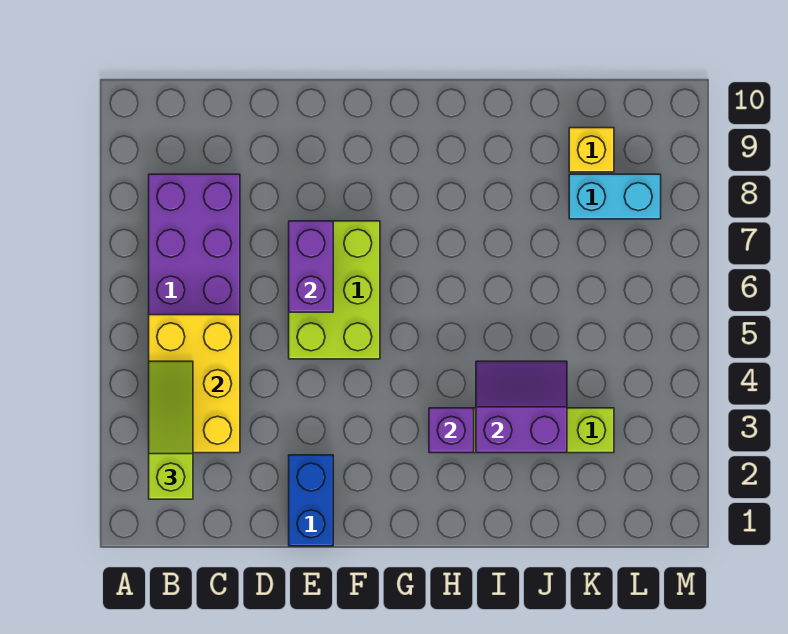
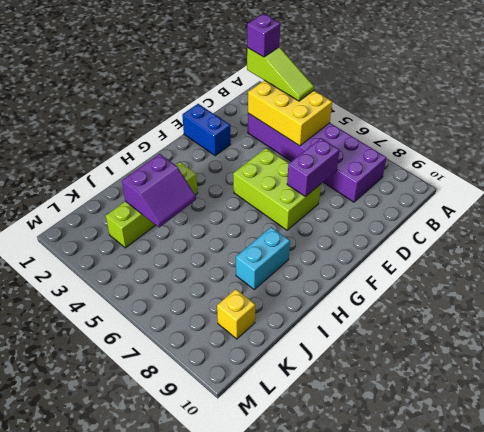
purple brick E6:E7 level 2 -> purple brick D7:E7 level 2
purple brick H3 level 2 -> purple brick B2 level 4
cyan brick K8:L8 level 1 -> cyan brick H8:I8 level 1

